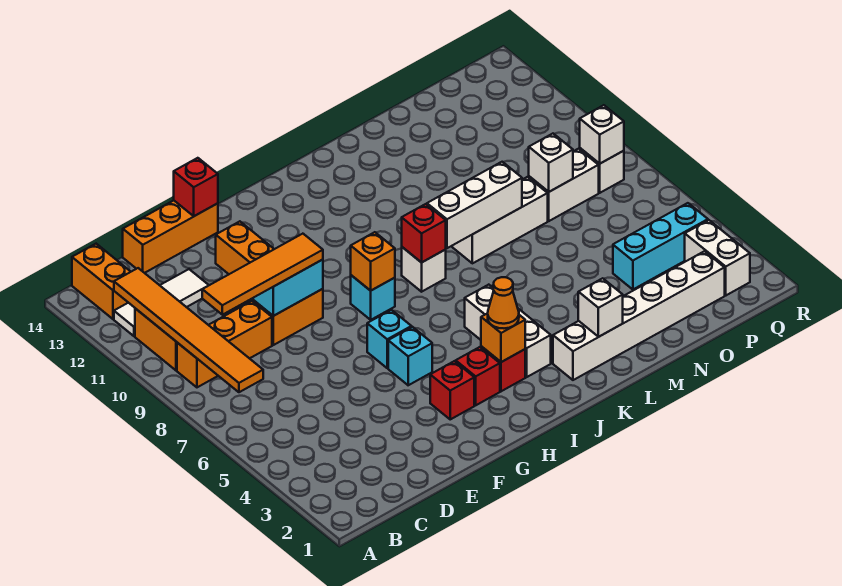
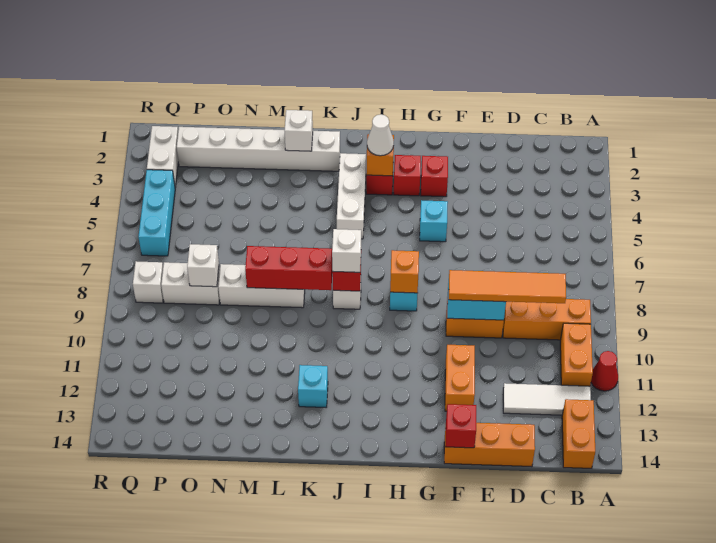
none -> red cone A11 level 1
orange tile B7:B12 level 2 -> none
cyan brick G6 level 1 -> cyan brick K12 level 1
orange cone I3 level 3 -> white cone I3 level 3
white brick K8:M8 level 2 -> red brick K8:M8 level 2
cyan brick O4:Q4 level 1 -> cyan brick Q4:Q6 level 1
white brick Q8 level 2 -> white brick J8 level 3

